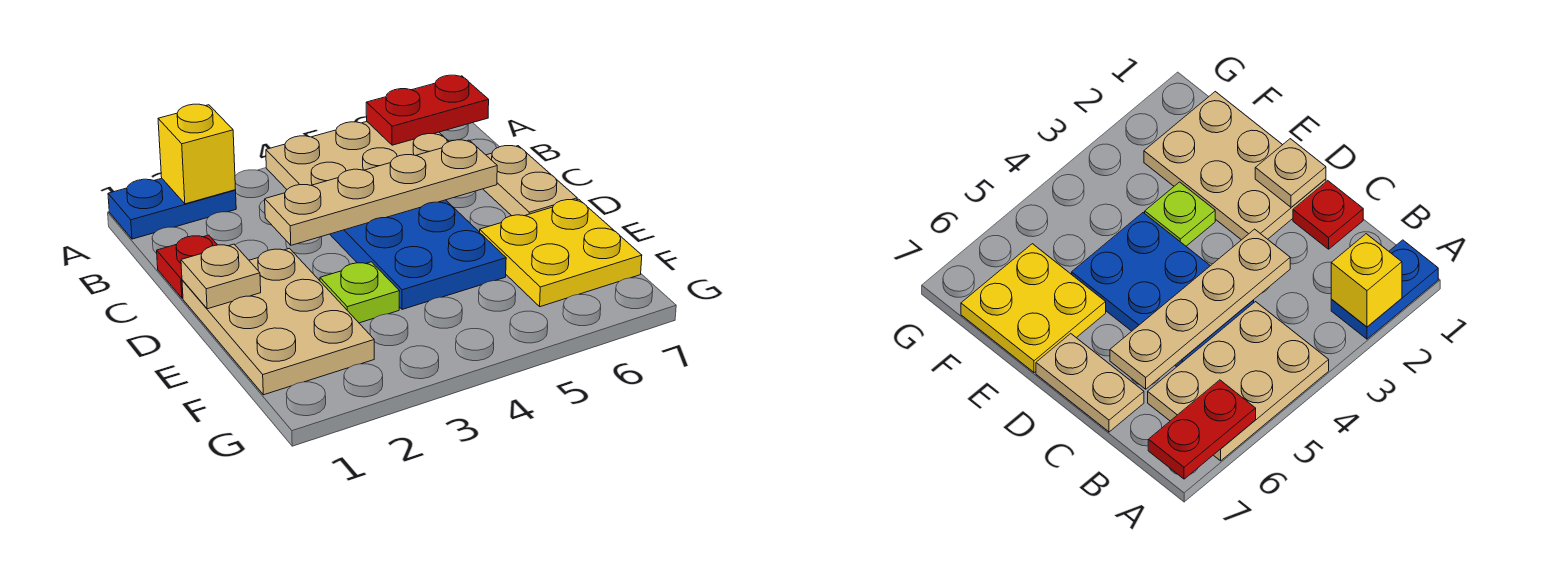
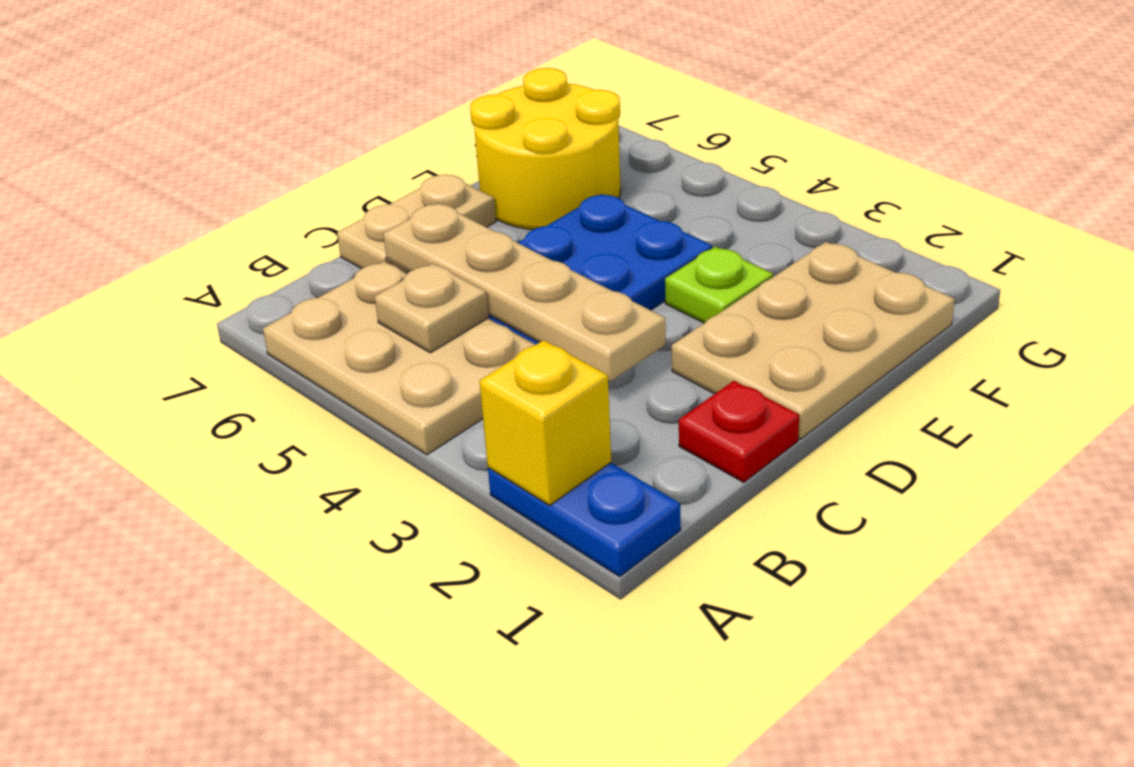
red plate A6:A7 level 2 -> none
tan plate D1 level 2 -> tan plate B5 level 2
yellow plate E6:F7 level 1 -> yellow round brick E6:F7 level 1

